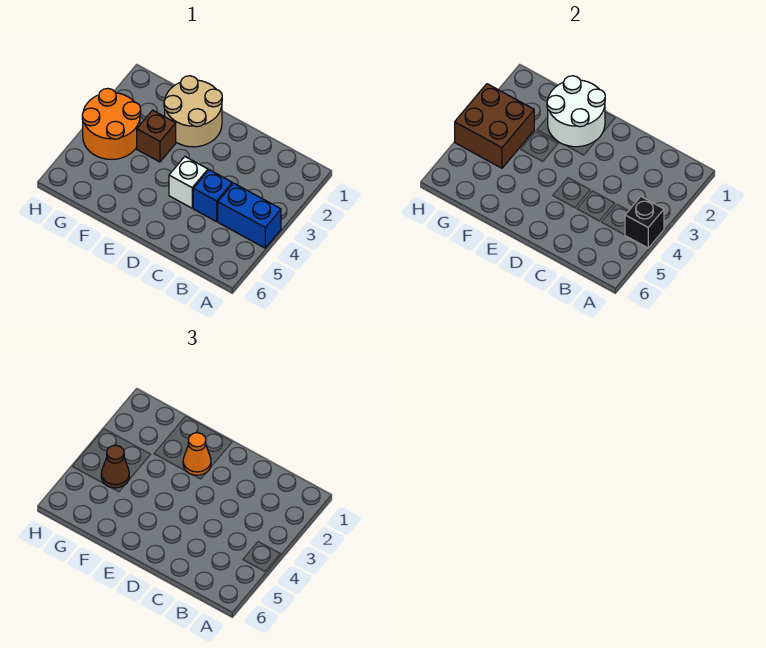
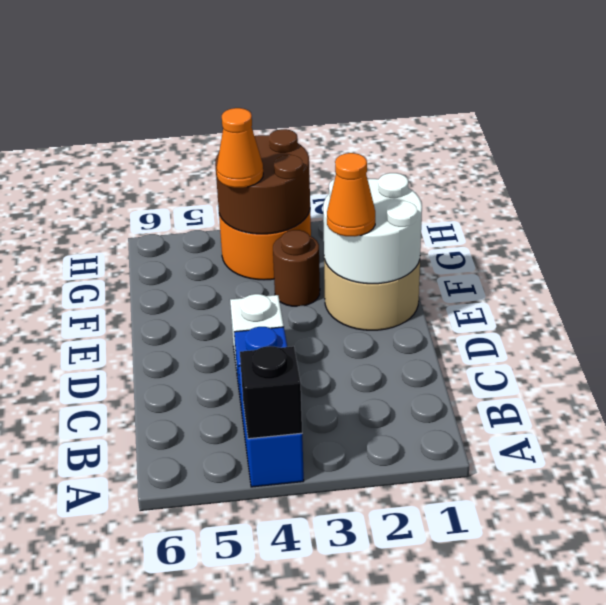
brown brick F3 level 1 -> brown round brick F3 level 1
brown brick G3:H4 level 2 -> brown round brick G3:H4 level 2
brown cone G4 level 3 -> orange cone G4 level 3

